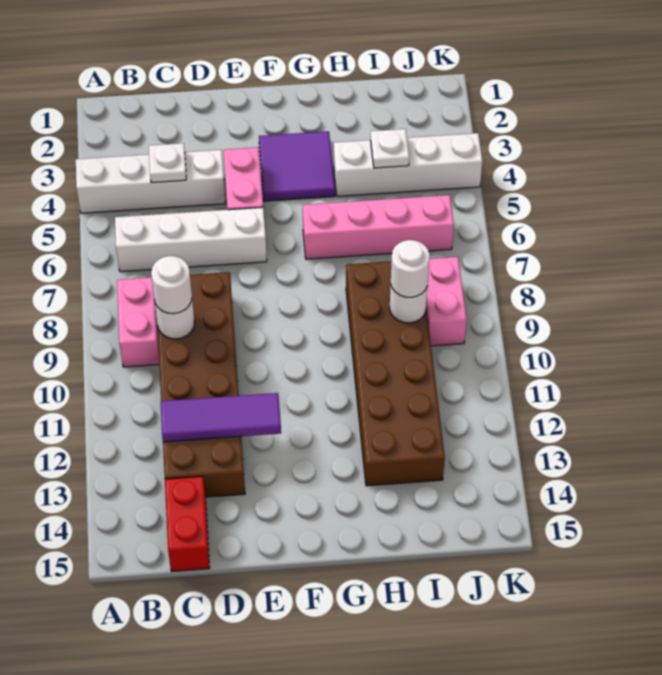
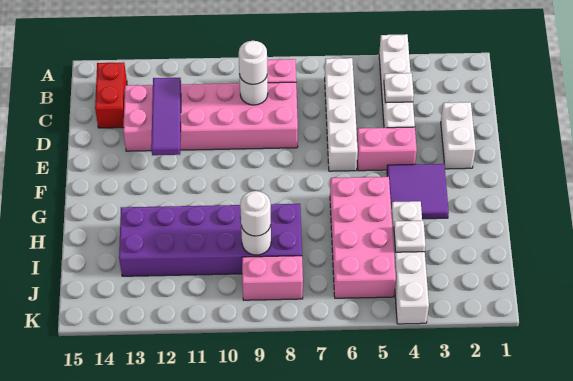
brown brick C8:D13 level 1 -> pink brick C8:D13 level 1
red brick C14:C15 level 1 -> red brick B14:C14 level 1
none -> white brick D2:E2 level 1
pink brick G6:J6 level 1 -> pink brick G5:J6 level 1
brown brick H8:I13 level 1 -> purple brick H8:I13 level 1

